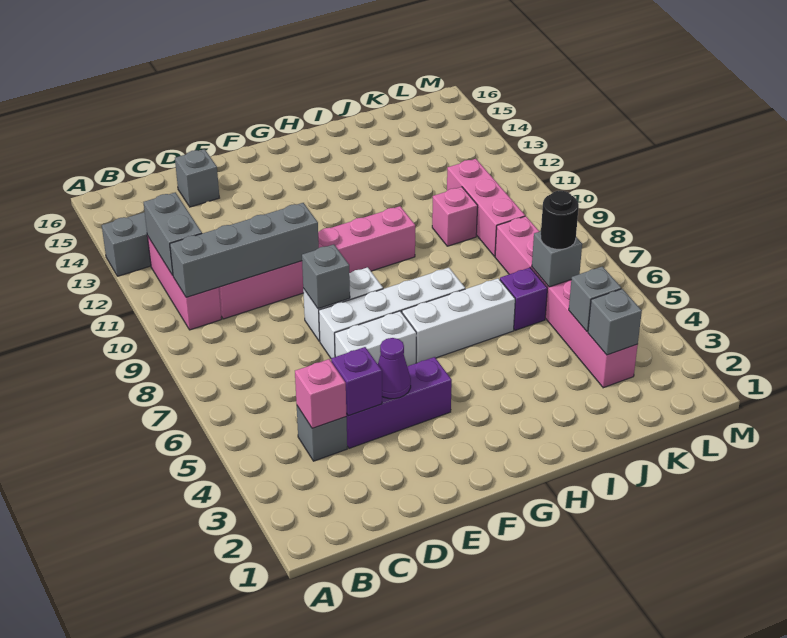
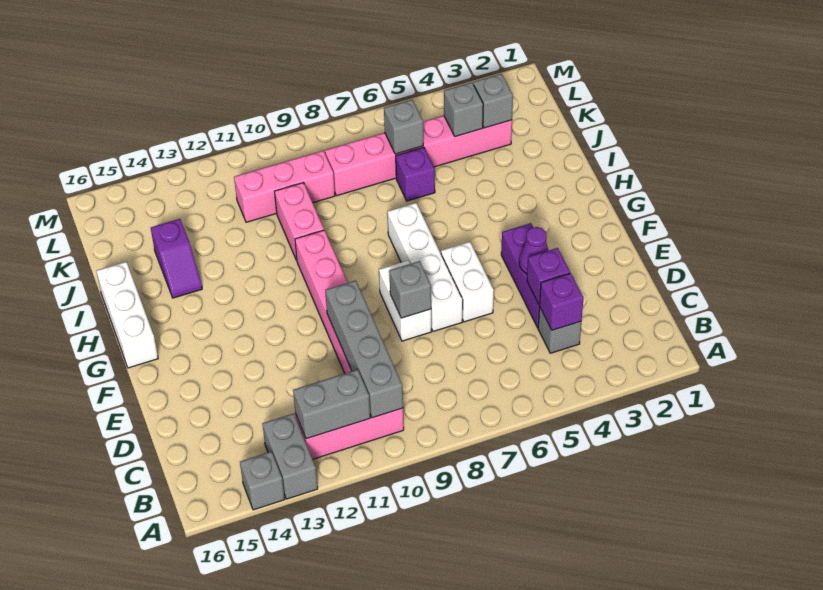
pink brick C4 level 2 -> purple brick C4 level 2
grey brick D15 level 1 -> grey brick A14 level 1
white brick G6:I6 level 1 -> white brick G16:I16 level 1
none -> purple slope I14:J14 level 1 top J
pink brick J10 level 1 -> pink brick I10:J10 level 1
black round brick K6 level 3 -> none

